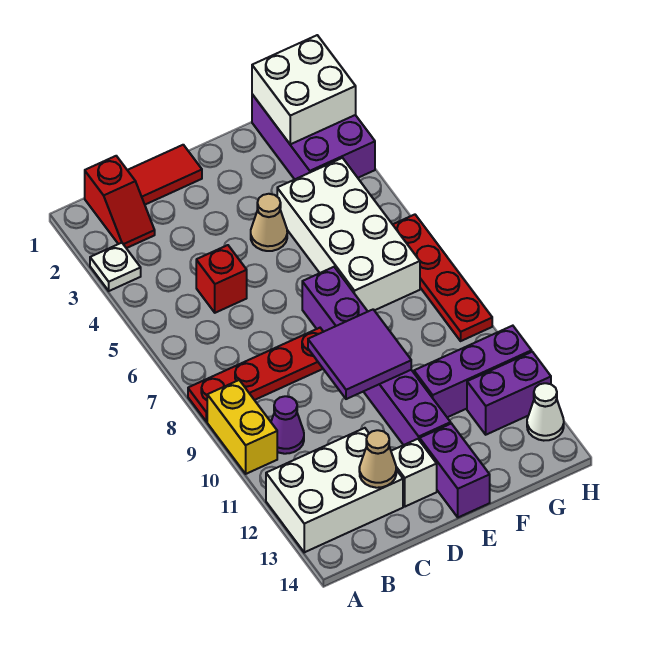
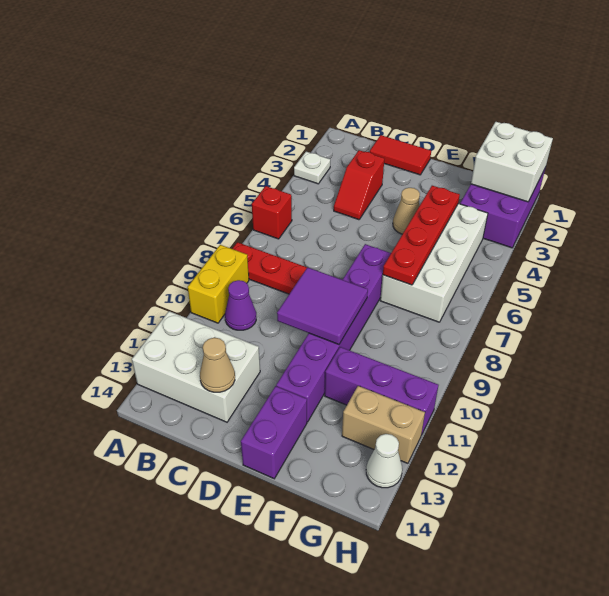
red slope B1:B2 level 1 top 1 -> red slope C3:C4 level 1 top 3
red brick C5 level 1 -> red brick A6 level 1
white brick D13 level 1 -> none
purple brick G12:H12 level 1 -> tan brick G12:H12 level 1
red plate H6:H9 level 1 -> red plate F4:F7 level 2

